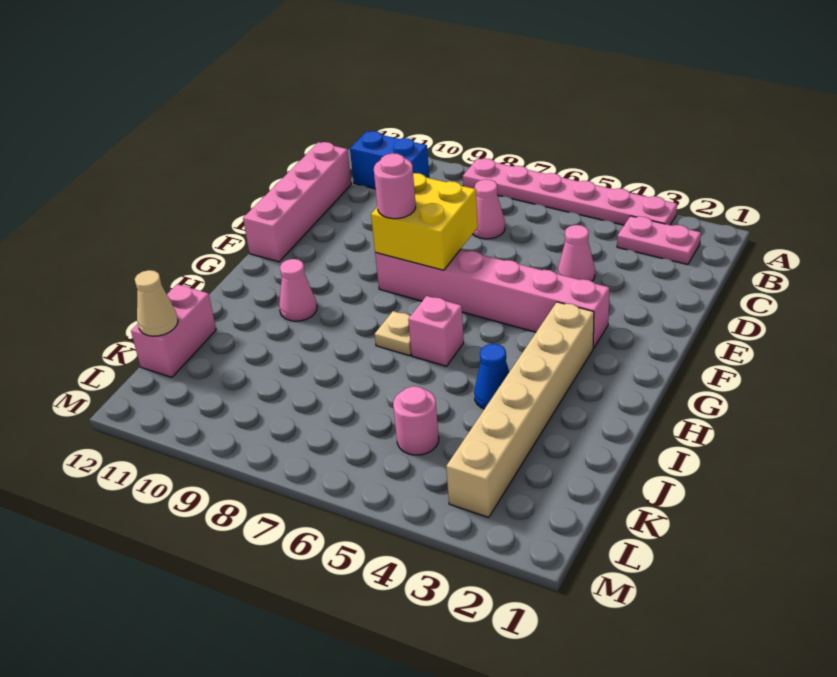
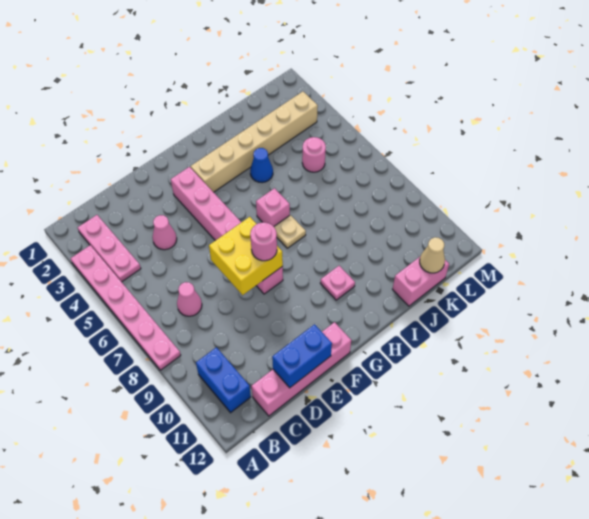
pink plate B2:B3 level 1 -> pink plate B2:B4 level 1
none -> blue brick D12:E12 level 2
pink cone H10 level 1 -> pink plate H10 level 1

